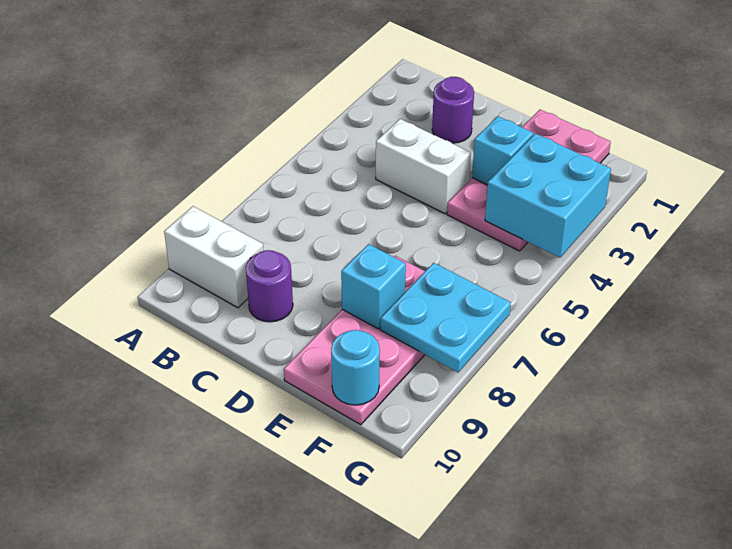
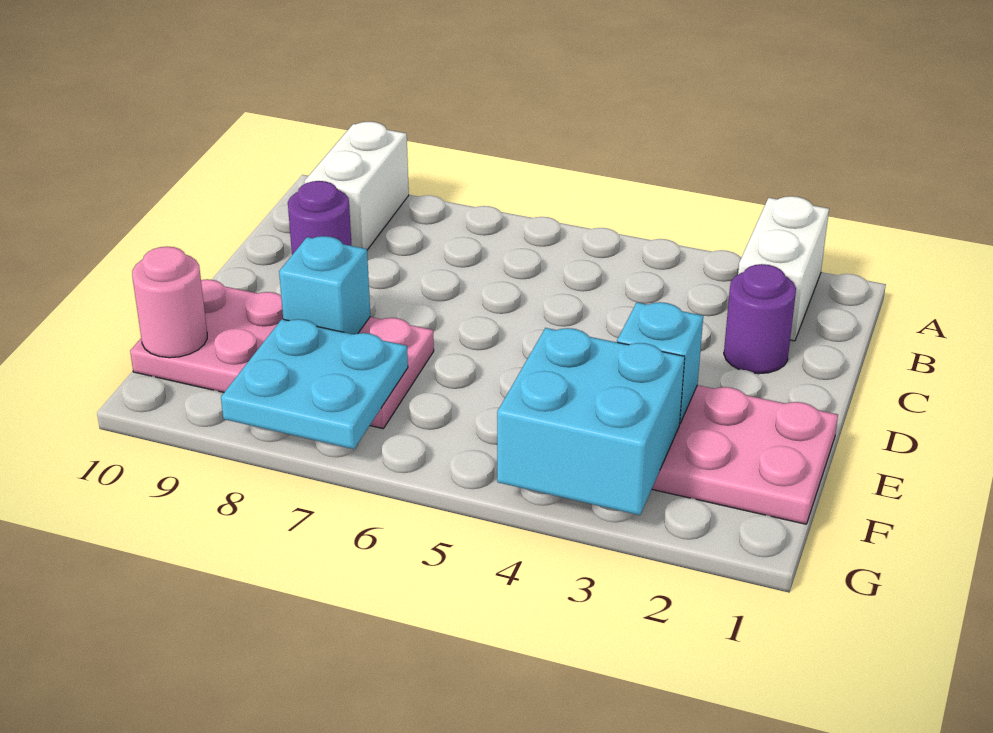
white brick C4:D4 level 1 -> white brick A2:B2 level 1
cyan round brick F10 level 2 -> pink round brick F10 level 2

